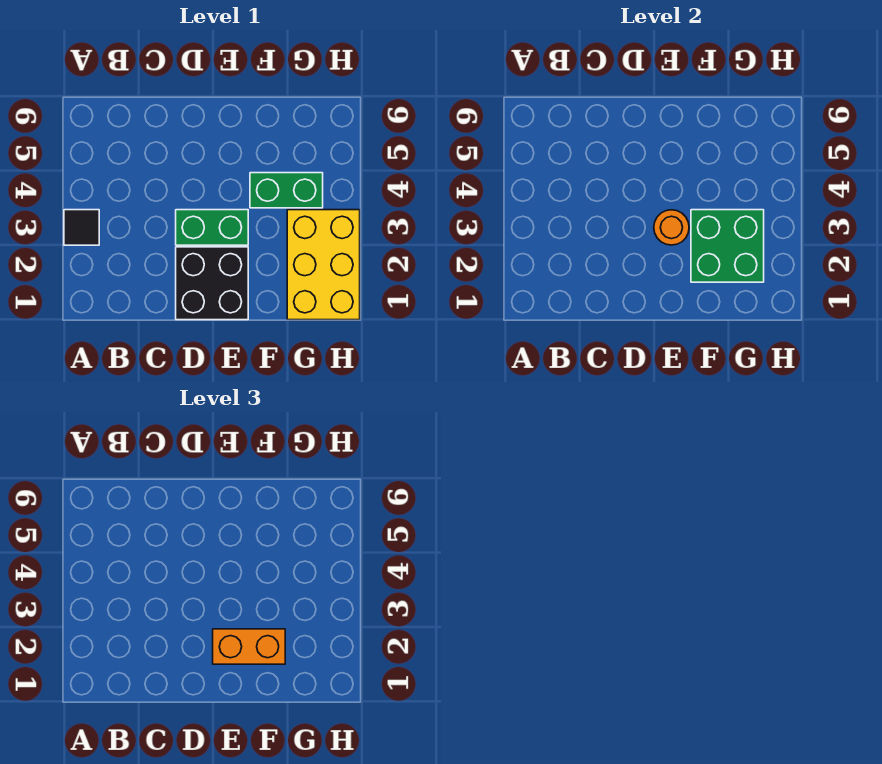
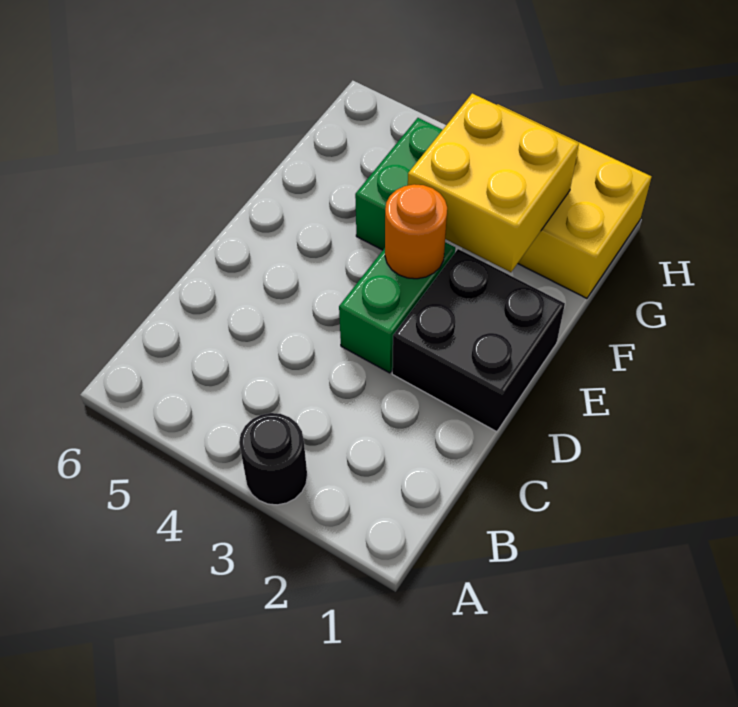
black tile A3 level 1 -> black round brick A3 level 1
orange brick E2:F2 level 3 -> none
green brick F2:G3 level 2 -> yellow brick F2:G3 level 2

